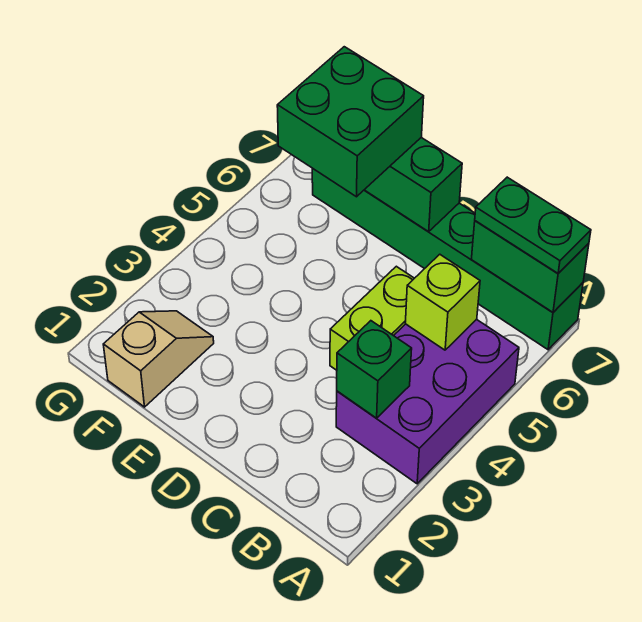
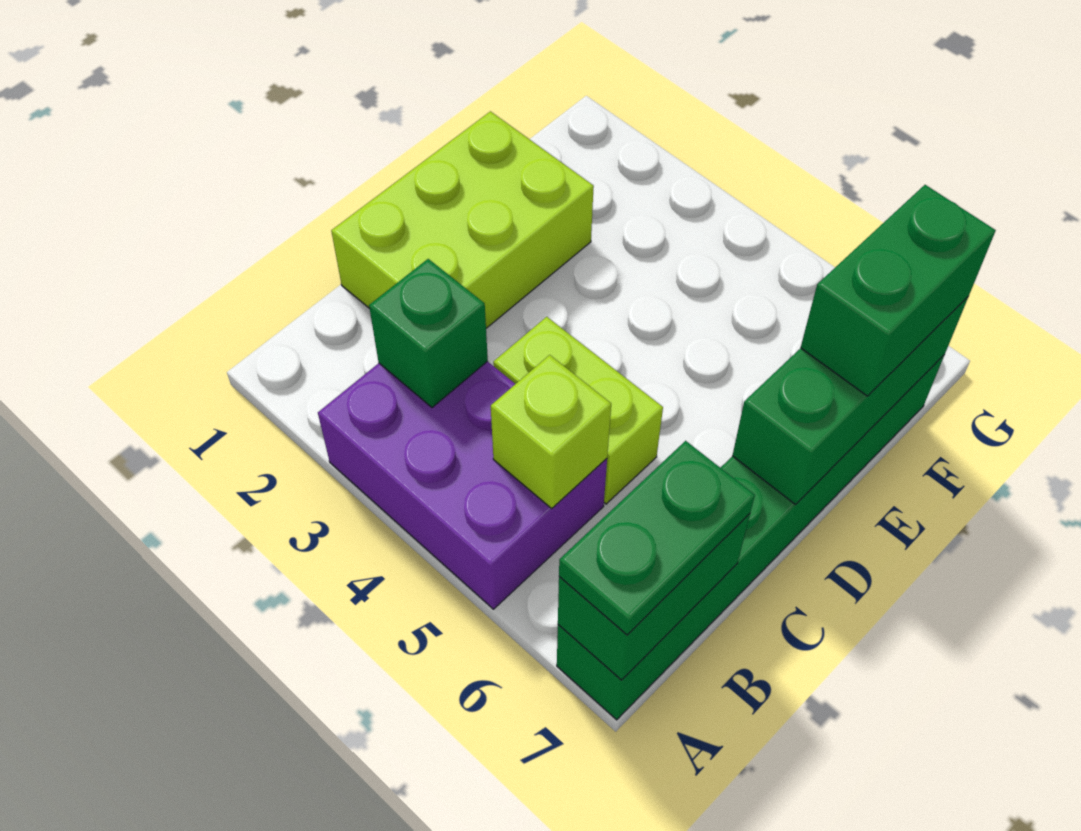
none -> lime brick C1:E2 level 1
green brick E6:F7 level 3 -> green brick E7:F7 level 3
tan slope F1:F2 level 1 top 1 -> none

